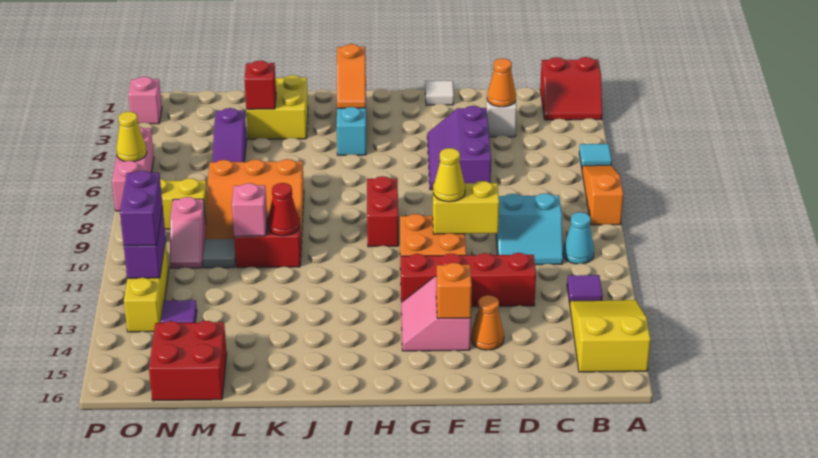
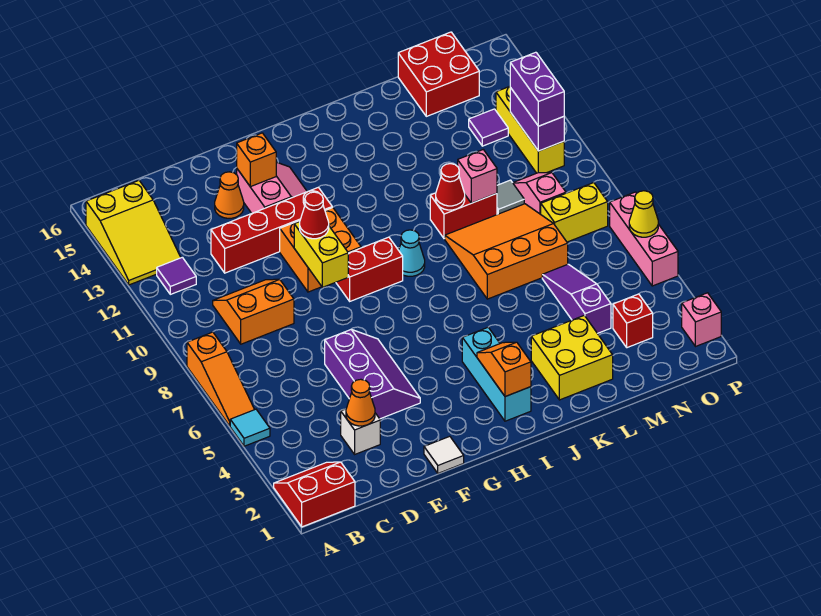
cyan cone B10 level 1 -> cyan cone I9 level 1
cyan slope C9:D10 level 1 top 9 -> orange slope C9:D10 level 1 top 9
yellow brick E10:F10 level 2 -> yellow brick F9:F10 level 2
yellow cone F10 level 3 -> red cone F10 level 3
red brick H8:H9 level 1 -> red brick G9:H9 level 1
red brick L3 level 2 -> red brick N3 level 1

